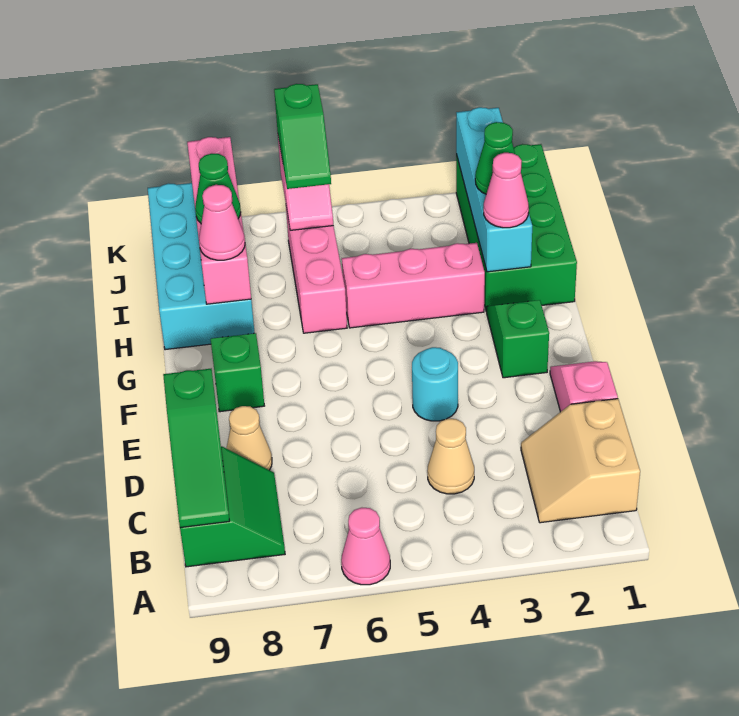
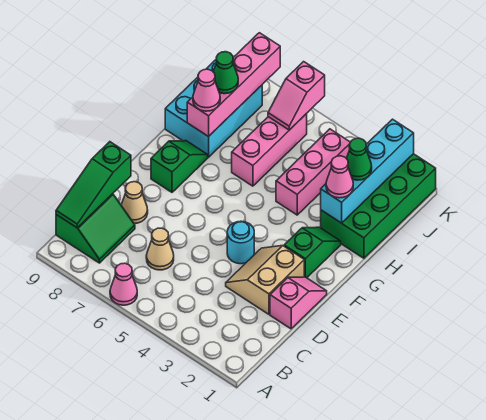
tan slope B1:C2 level 1 top 1 -> tan slope D2:E3 level 1 top 2
tan cone C4 level 1 -> tan cone C6 level 1
pink brick H3:H5 level 1 -> pink brick H4:J4 level 1
cyan brick H8:K9 level 1 -> cyan brick H8:J9 level 1
green slope J6:K6 level 3 top K -> none

